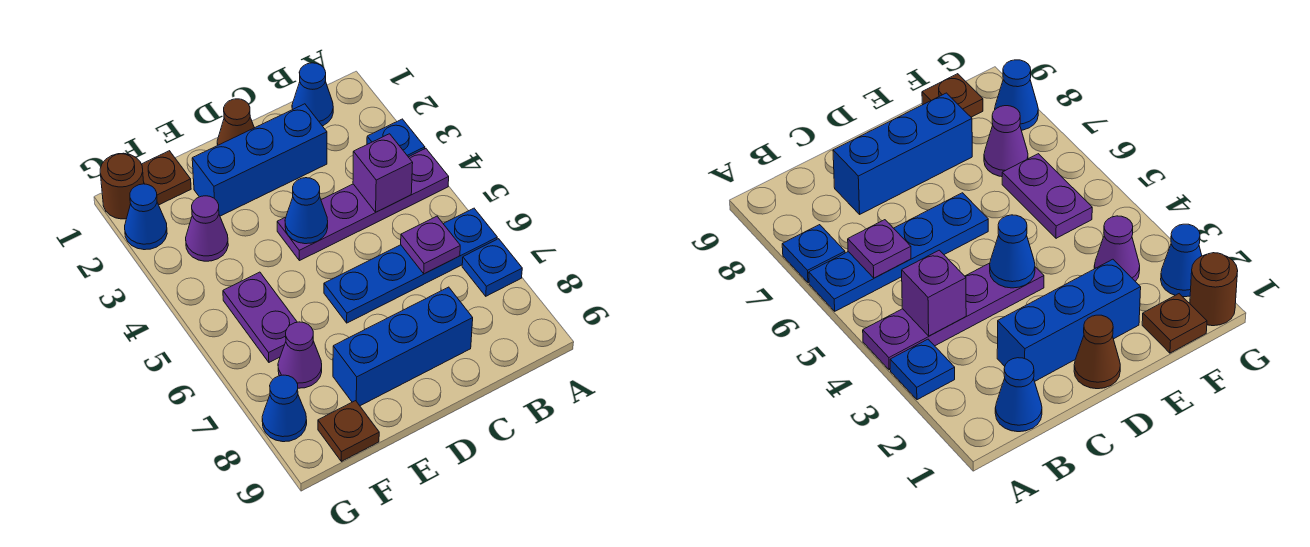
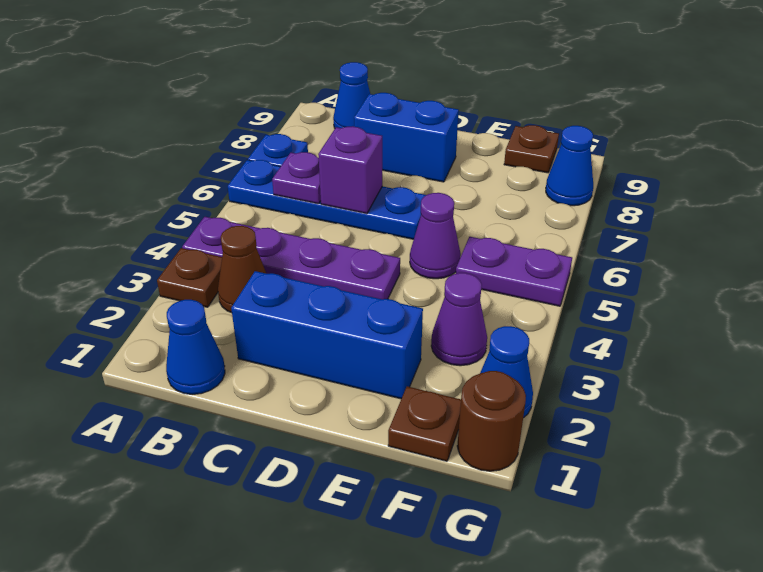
blue plate A3 level 1 -> brown plate A3 level 1
purple brick B4 level 2 -> purple brick C6 level 2
blue brick C8:E8 level 1 -> blue brick C8:D8 level 1
brown cone D1 level 1 -> brown cone B3 level 1
blue cone D4 level 2 -> blue cone B9 level 1
purple plate F5:F6 level 1 -> purple plate F5:G5 level 1
purple cone F7 level 1 -> purple cone E5 level 1

